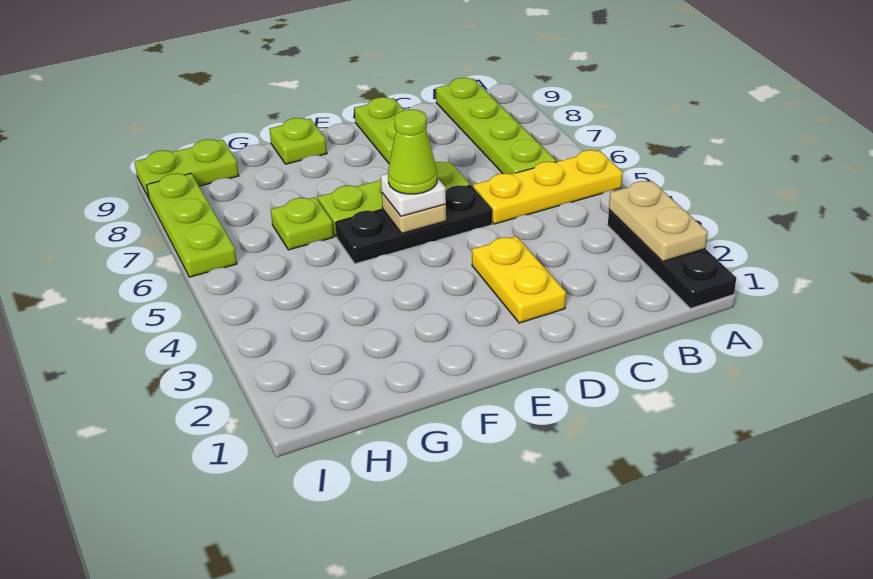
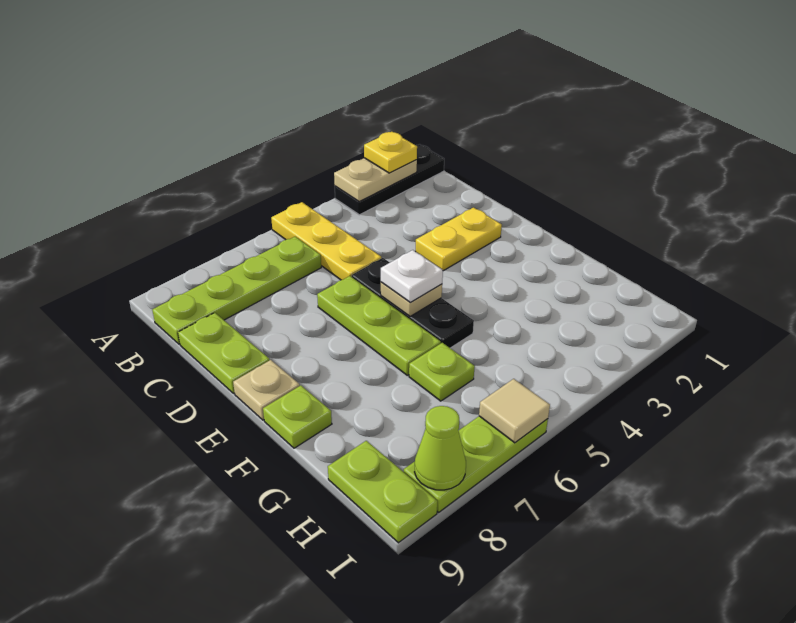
none -> yellow plate A2 level 3
lime plate D8:D9 level 1 -> lime plate C9:D9 level 1
lime cone E5 level 4 -> lime cone I8 level 2
none -> tan plate E9 level 1
none -> tan tile I6 level 2

